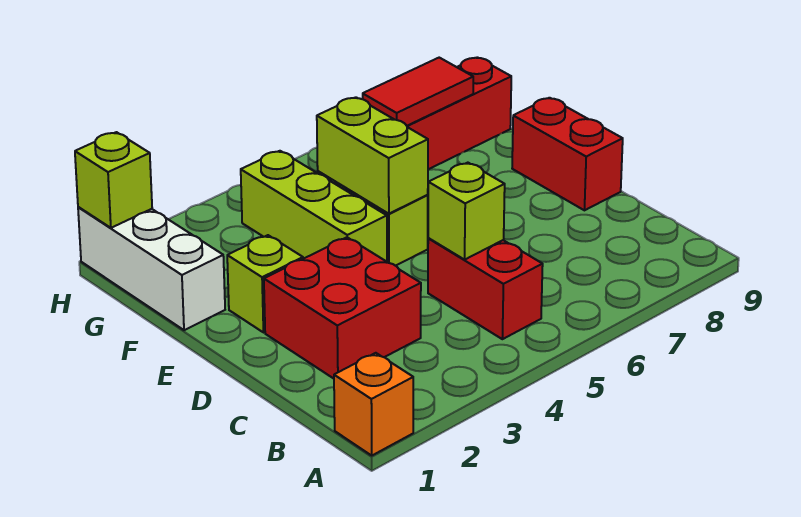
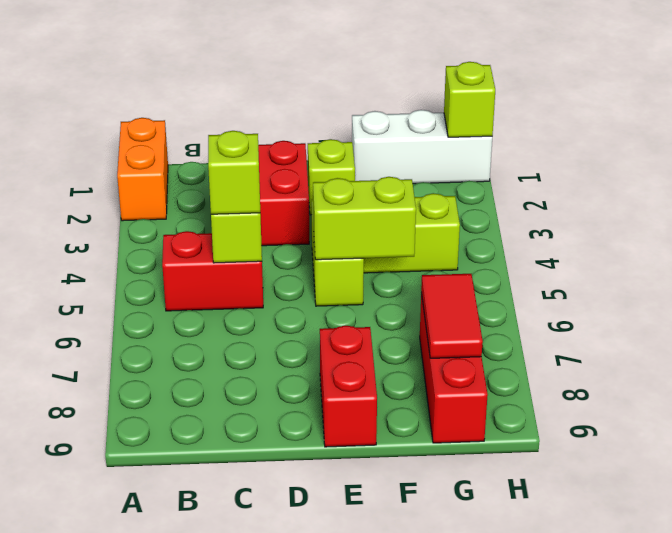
orange brick A1 level 1 -> orange brick A1:A2 level 1
none -> lime brick C5 level 3
red brick D9:E9 level 1 -> red brick E8:E9 level 1

